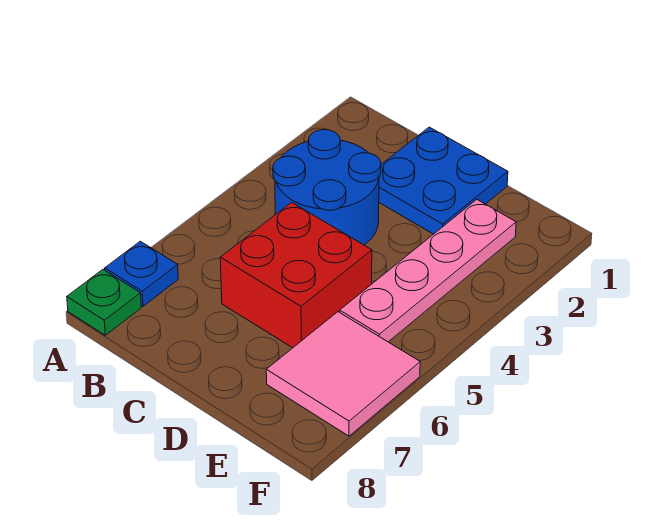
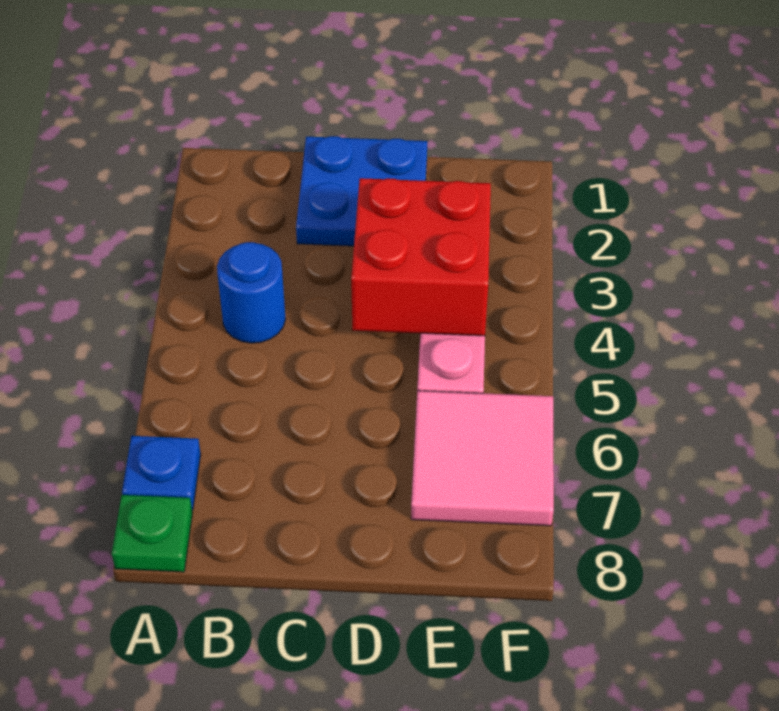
blue round brick B3:C4 level 1 -> blue round brick B4 level 1
red brick C5:D6 level 1 -> red brick D3:E4 level 2

